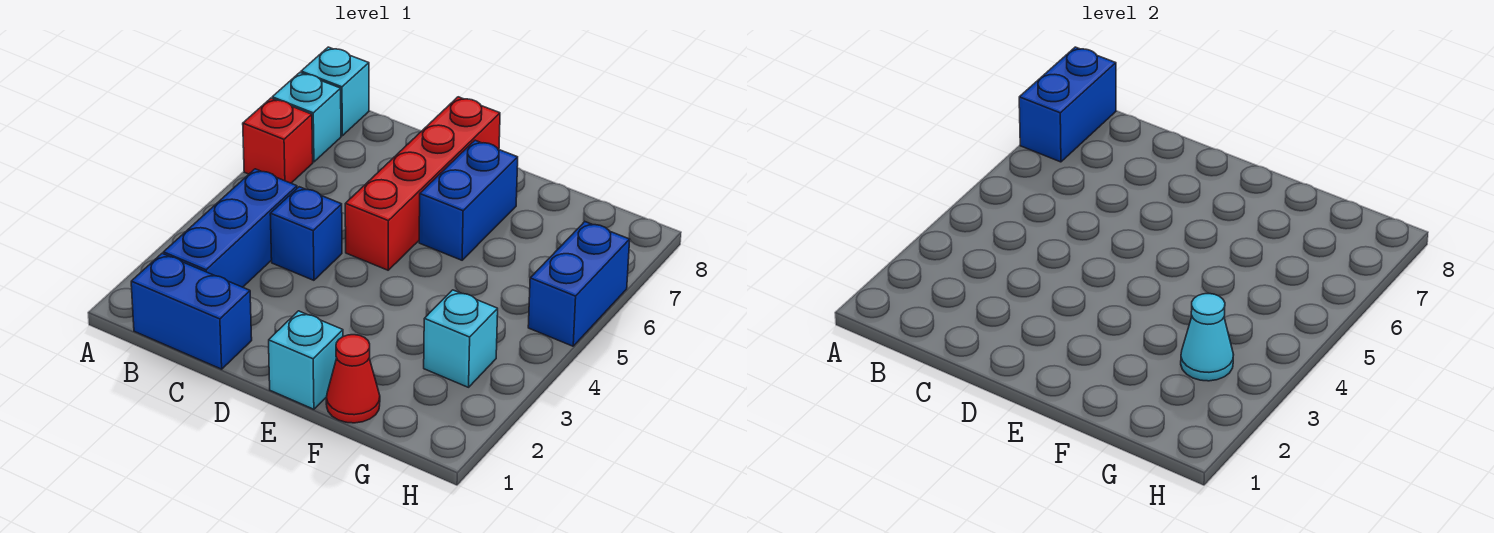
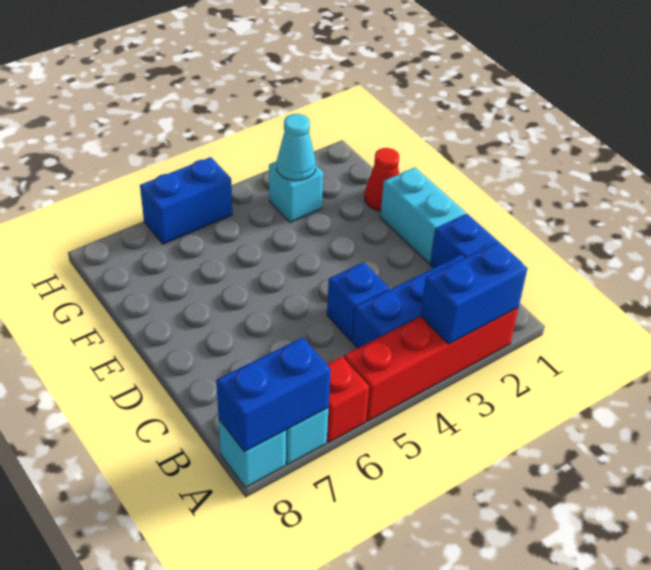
red brick D5:D8 level 1 -> red brick A2:A5 level 1
cyan brick E1 level 1 -> cyan brick D1:E1 level 1
blue brick E6:E7 level 1 -> blue brick A2:A3 level 2

